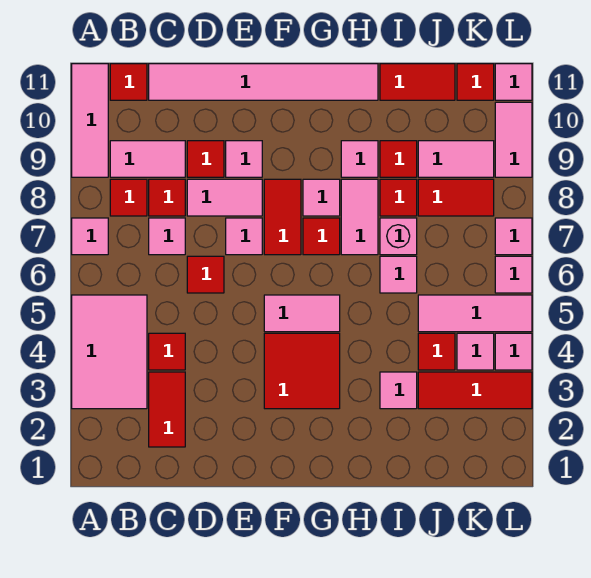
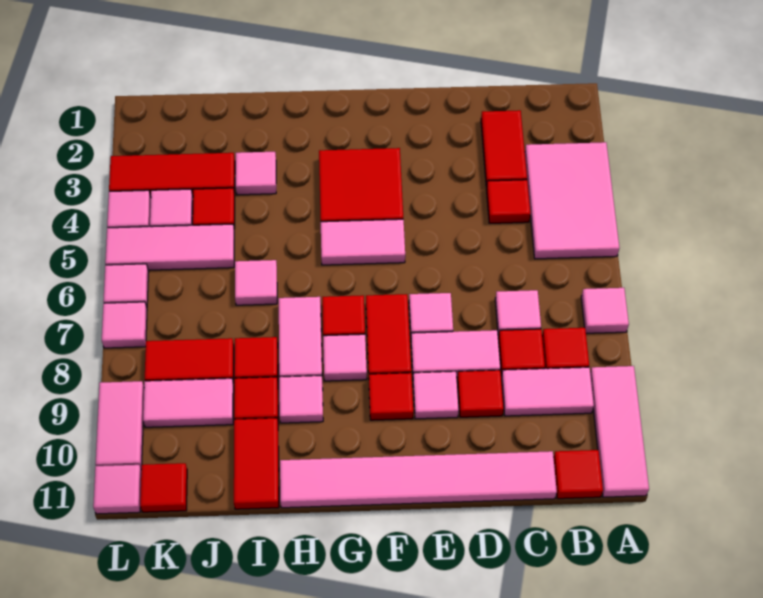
red tile D6 level 1 -> red tile F9 level 1
pink brick I7 level 1 -> none
red tile I11:J11 level 1 -> red tile I10:I11 level 1

